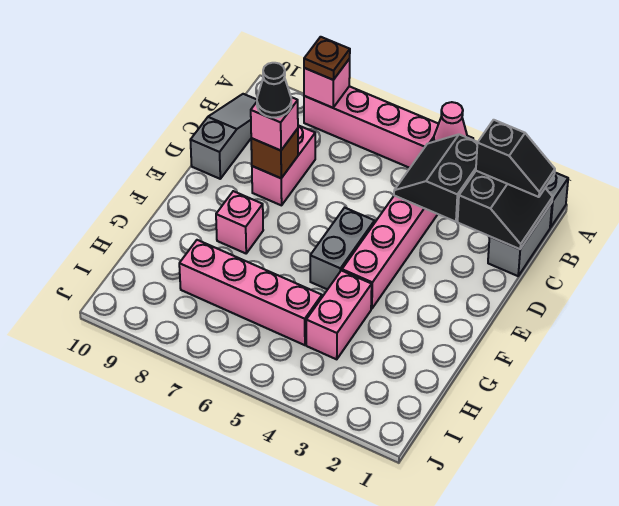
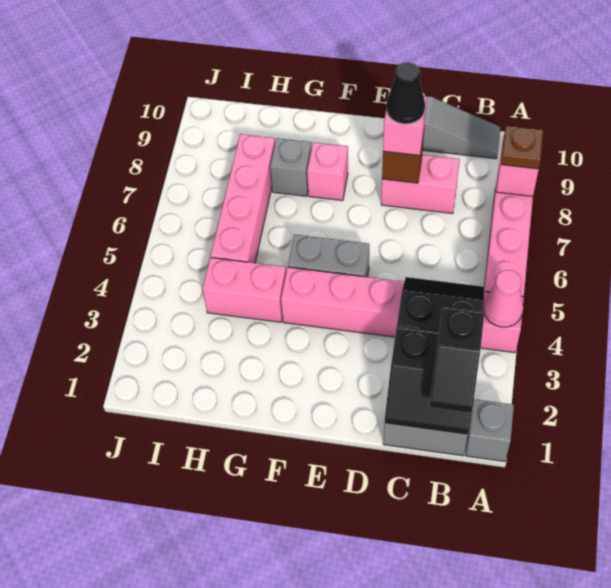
none -> grey brick G8 level 1

